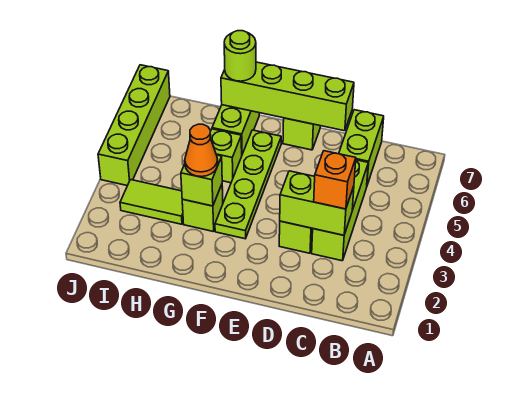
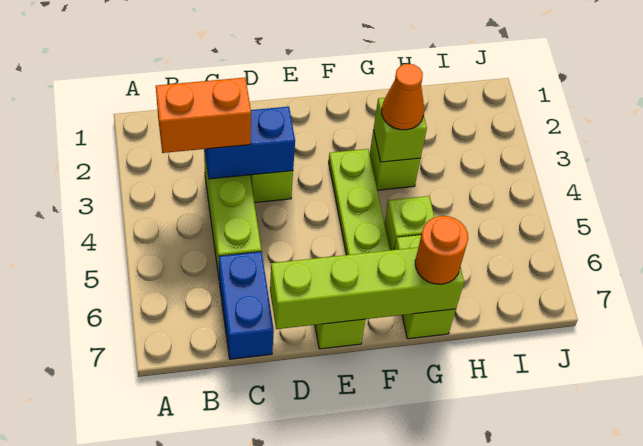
lime brick C3:D3 level 2 -> blue brick C3:D3 level 2
orange brick C3 level 3 -> orange brick B3:C3 level 3
lime brick C6:C7 level 1 -> blue brick C6:C7 level 1
lime round brick G7 level 3 -> orange round brick G7 level 3
lime tile H3:I3 level 1 -> none
lime brick J4:J7 level 1 -> none

